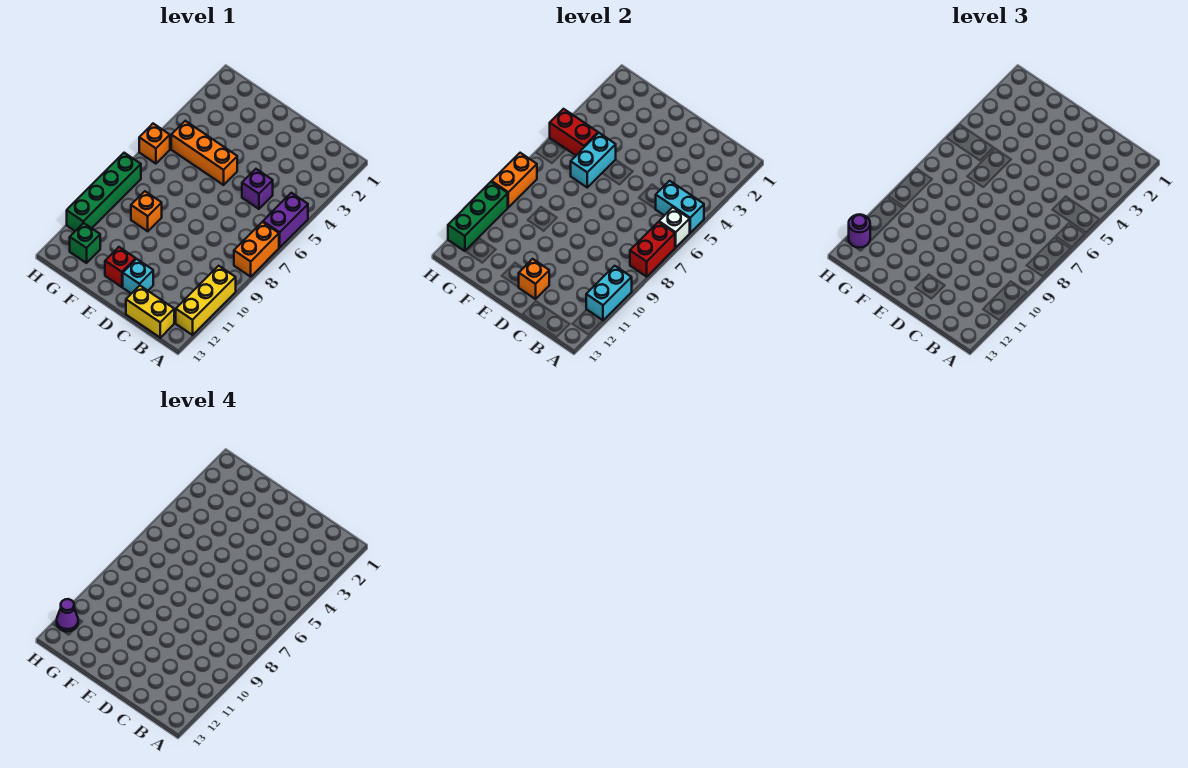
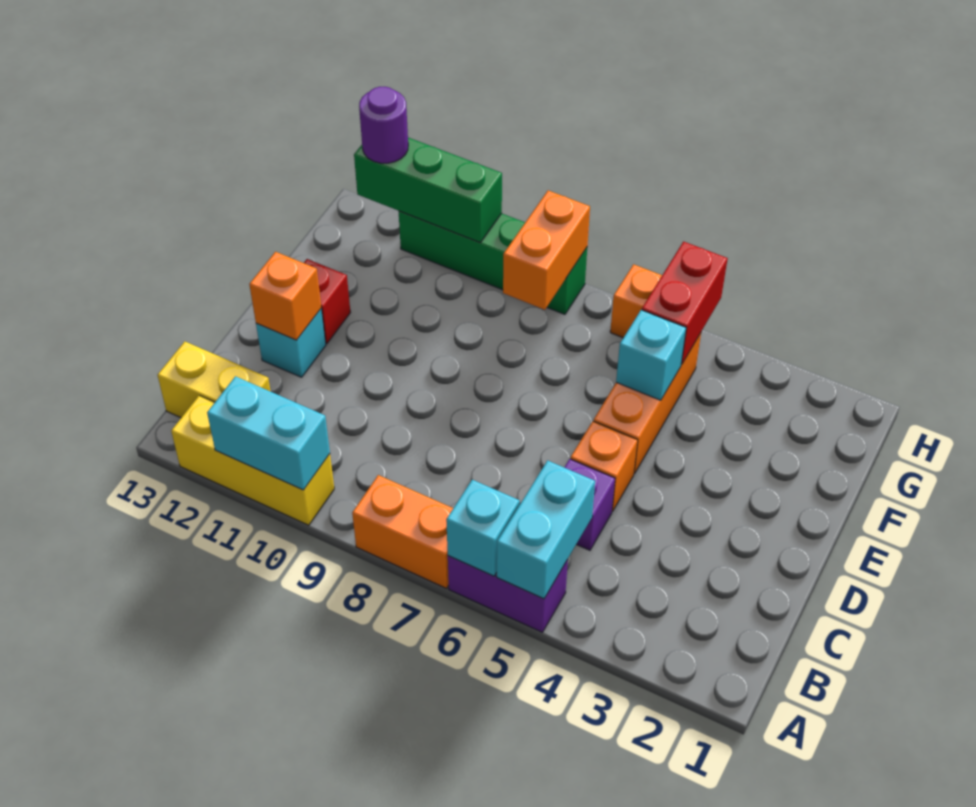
white brick A6 level 2 -> cyan brick A6 level 2
red brick A7:A8 level 2 -> none
yellow brick B13:C13 level 1 -> yellow brick B12:B13 level 1
cyan brick F5:F6 level 2 -> cyan brick F5 level 2
orange brick F9 level 1 -> orange brick D5 level 1
green brick G12 level 1 -> none
orange brick H8:H9 level 2 -> orange brick G8:H8 level 2
purple cone H12 level 4 -> none

